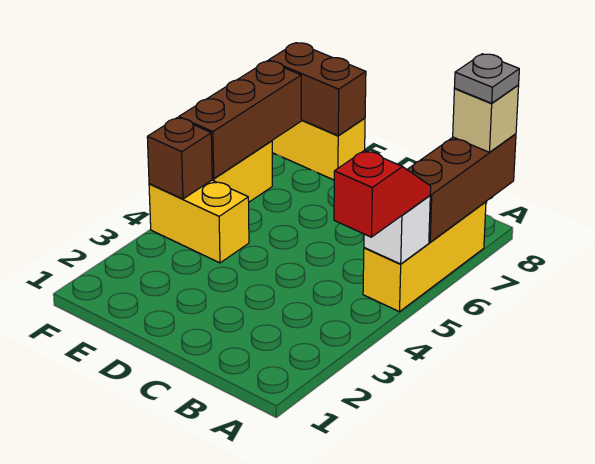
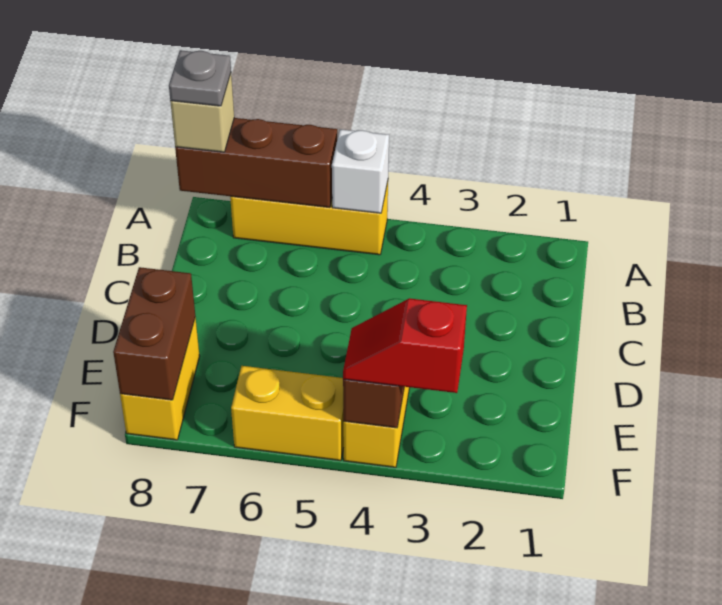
red slope A4:A5 level 3 top 4 -> red slope F3:F4 level 3 top 3
brown brick F5:F7 level 2 -> none

